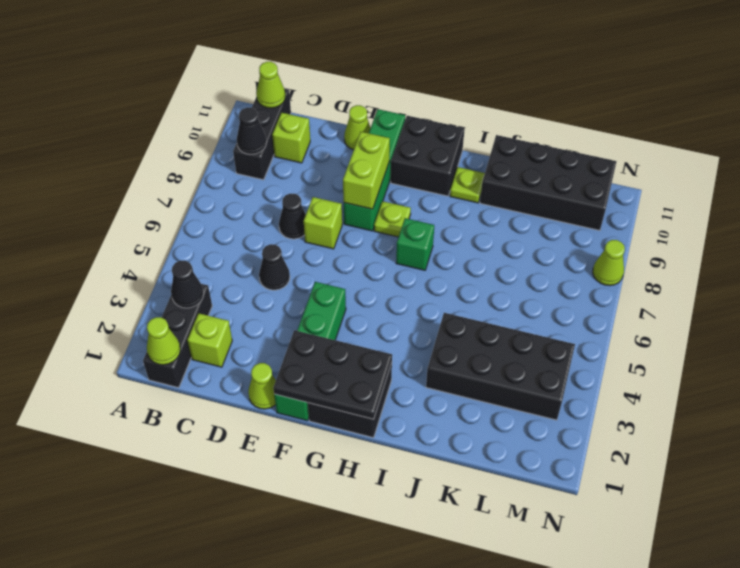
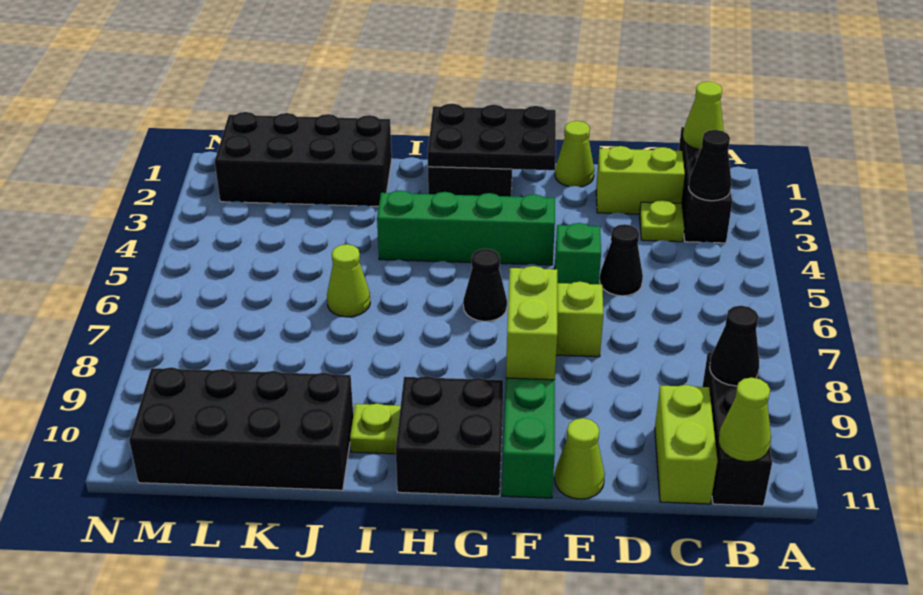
lime brick C2 level 1 -> lime brick C2:D2 level 1
lime brick C10 level 1 -> lime brick C10:C11 level 1
black cone D7 level 1 -> black cone G6 level 1
green brick F1:F4 level 1 -> green brick F4:I4 level 1
lime plate G8 level 1 -> lime plate C3 level 1
green brick H7 level 1 -> green brick E5 level 1
black brick J3:M4 level 1 -> black brick J1:M2 level 1
lime cone N8 level 1 -> lime cone J6 level 1

